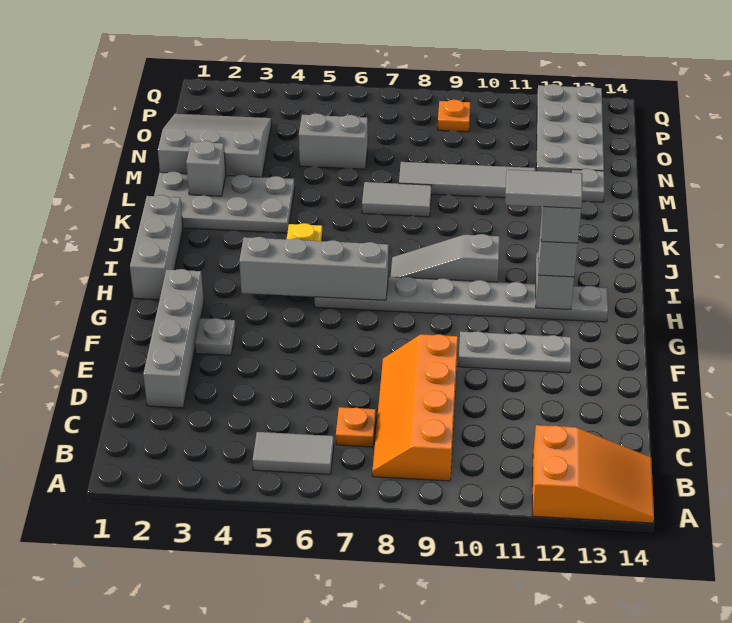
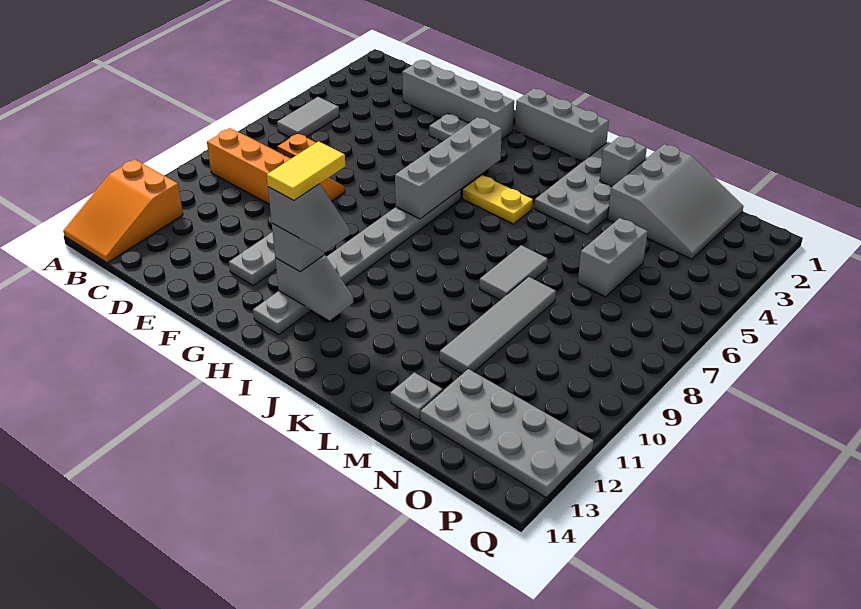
grey tile H11:H12 level 5 -> yellow tile H11:H12 level 5
grey slope I8:I10 level 1 top 10 -> none
orange plate P9 level 1 -> none

